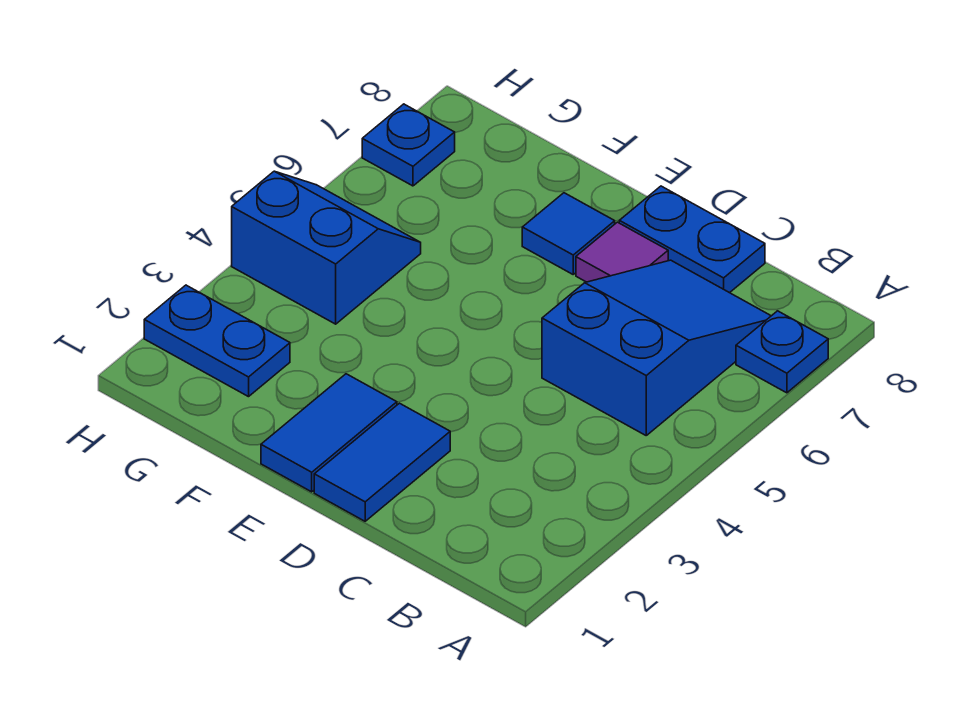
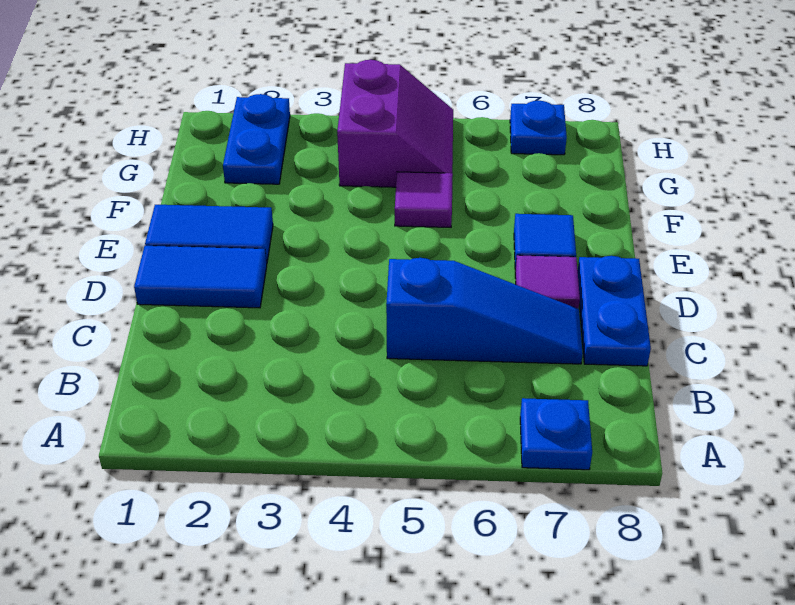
blue slope B5:C7 level 1 top 5 -> blue slope C5:C7 level 1 top 5
none -> purple tile F5 level 1
blue slope G4:H5 level 1 top 4 -> purple slope G4:H5 level 1 top 4

